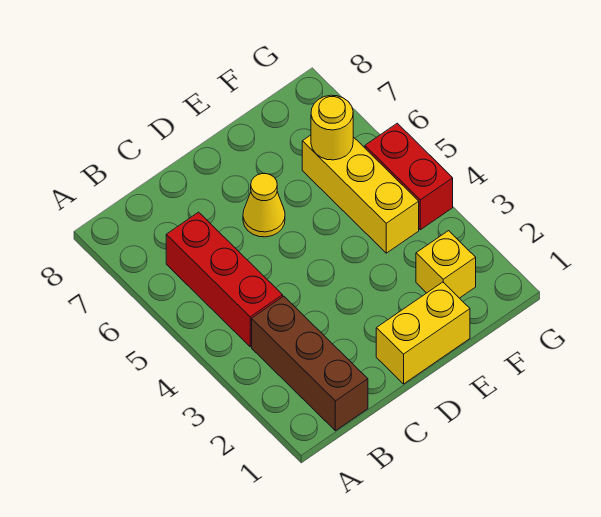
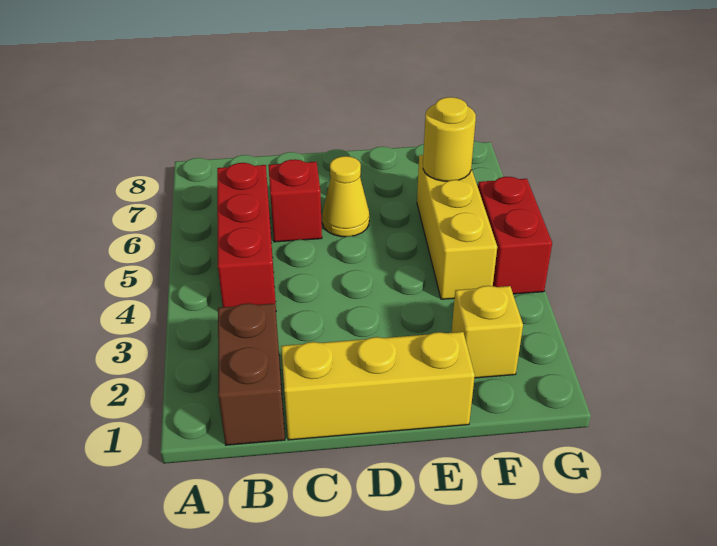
brown brick B1:B3 level 1 -> brown brick B1:B2 level 1
none -> red brick C6 level 1
yellow brick D1:E1 level 1 -> yellow brick C1:E1 level 1

